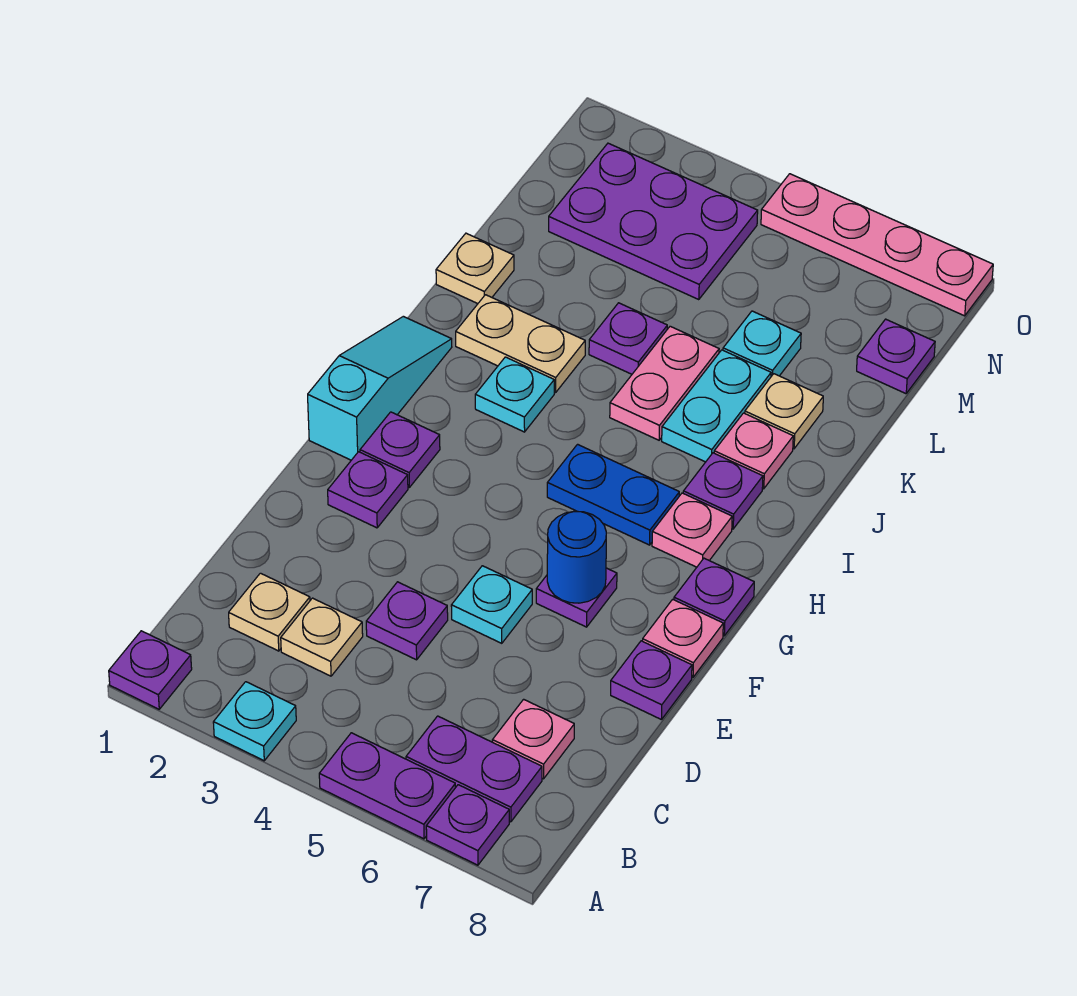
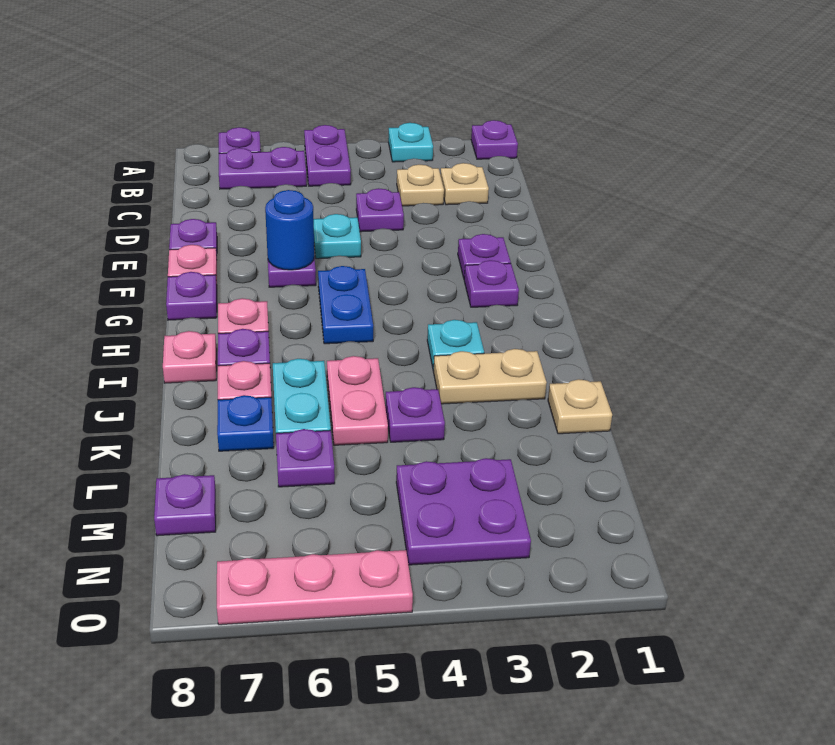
purple plate A5:A6 level 1 -> purple plate A5:B5 level 1
pink plate C7 level 1 -> pink plate I8 level 1
cyan slope G1:I1 level 1 top G -> none
blue plate H5:H6 level 1 -> blue plate G5:H5 level 1
tan plate K7 level 1 -> blue plate K7 level 1
cyan plate L6 level 1 -> purple plate L6 level 1
purple plate M2:N4 level 1 -> purple plate M3:N4 level 1
pink plate O5:O8 level 1 -> pink plate O5:O7 level 1

